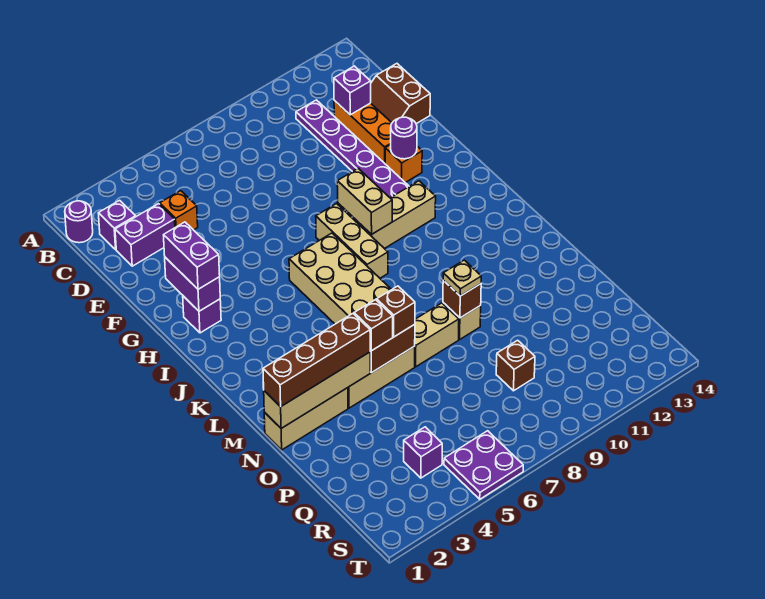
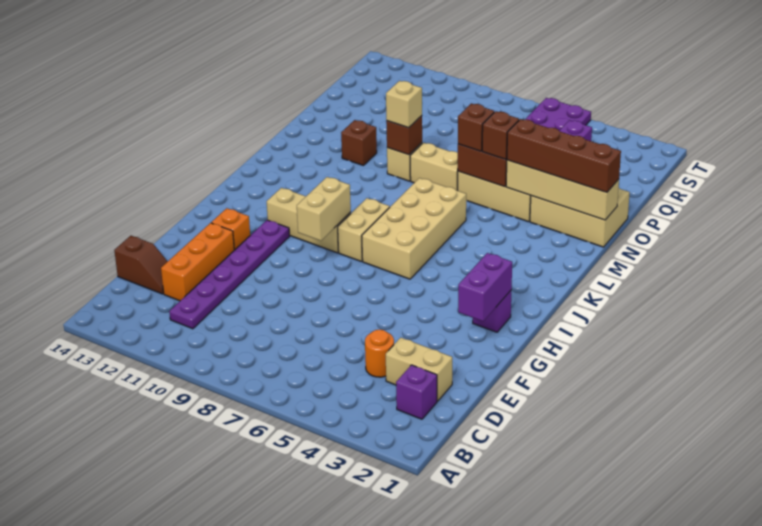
purple round brick B1 level 1 -> none
purple brick D2:D3 level 1 -> tan brick D2:D3 level 1
orange brick D4 level 1 -> orange round brick D4 level 1
purple brick D12 level 2 -> none
brown slope D13:E14 level 1 top 14 -> brown slope D13:D14 level 1 top 14
purple brick G2:H2 level 3 -> none
purple round brick G12 level 2 -> none
tan brick H8:J8 level 1 -> tan brick I8:J8 level 1
tan brick N1:N3 level 1 -> tan brick N1:O3 level 1
tan plate N9 level 3 -> tan brick N9 level 3
brown brick Q9 level 1 -> brown brick N11 level 1

